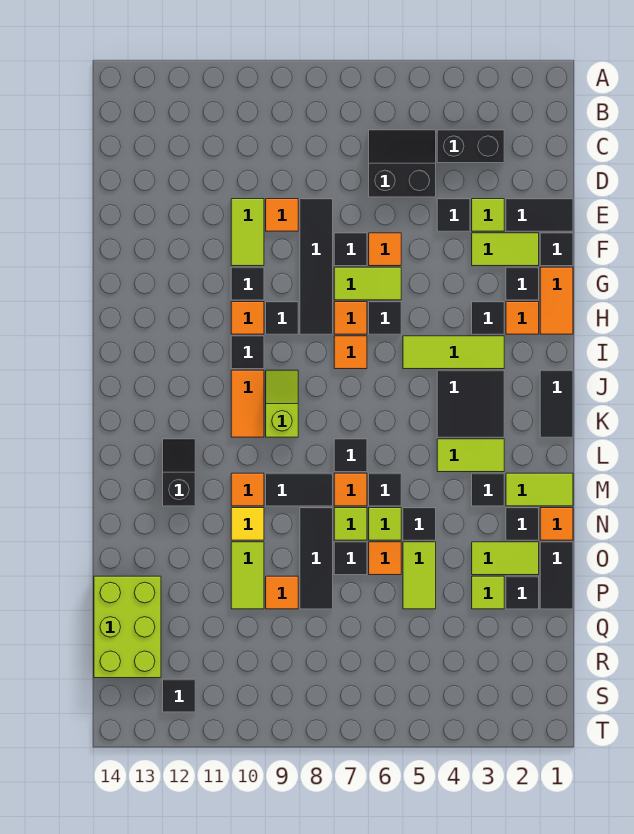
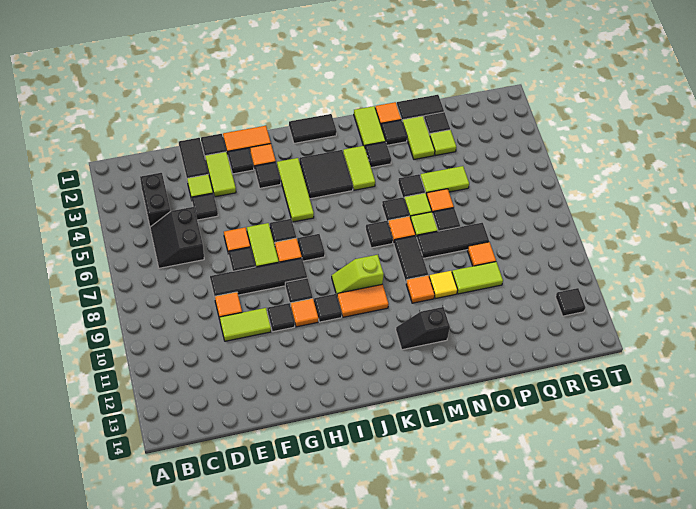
orange tile I7 level 1 -> black tile I7 level 1
lime brick P13:R14 level 1 -> none

